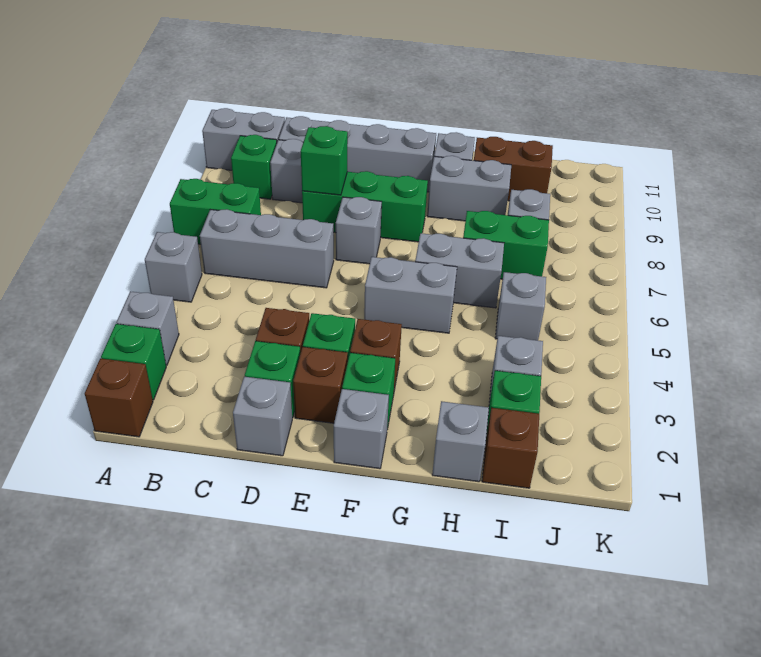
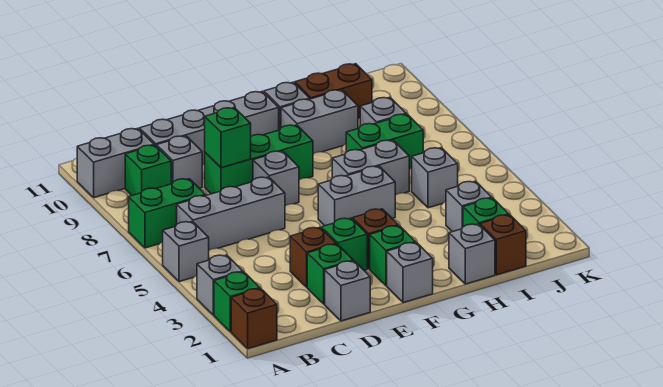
brown brick E2 level 1 -> none

